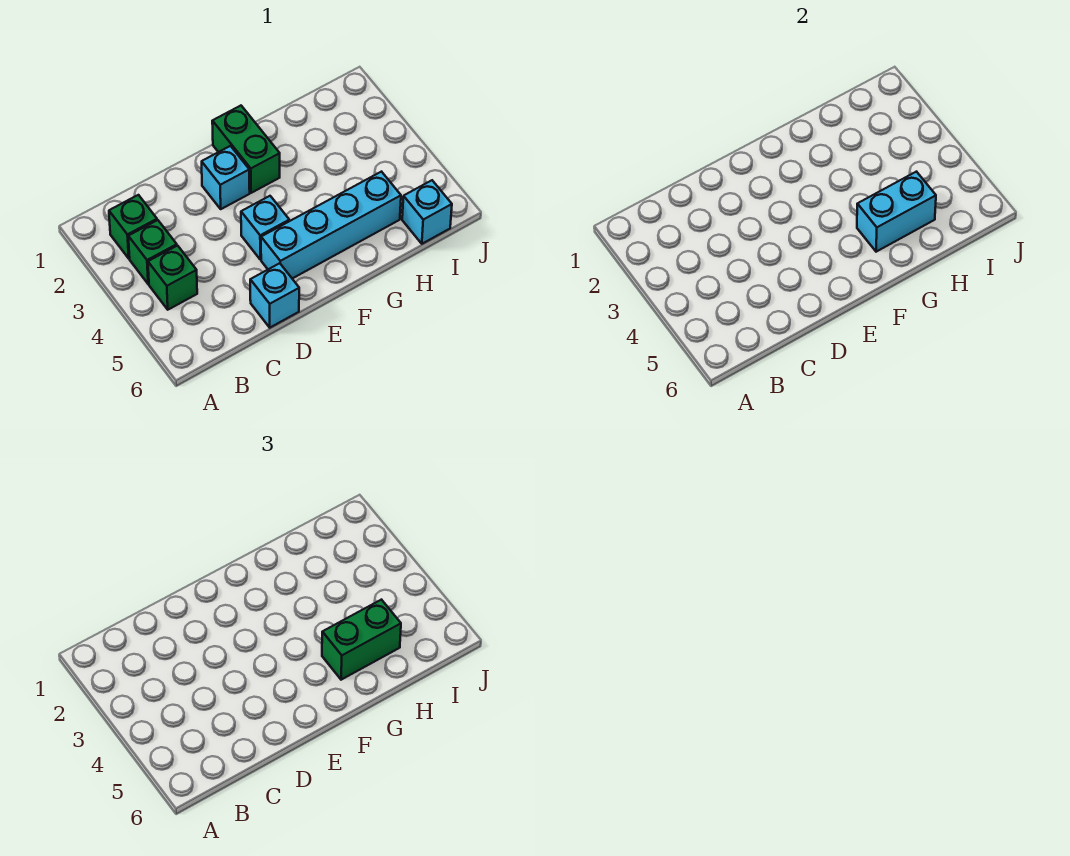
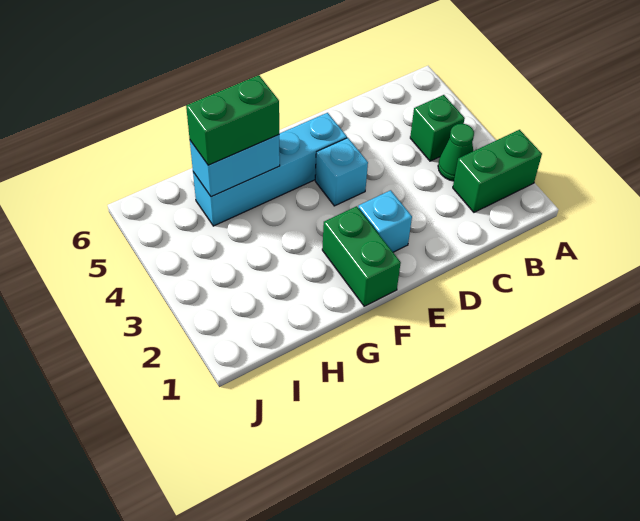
green brick B2 level 1 -> green brick A2:B2 level 1
green brick B3 level 1 -> green cone B3 level 1
cyan brick D6 level 1 -> none
cyan brick I6 level 1 -> none

